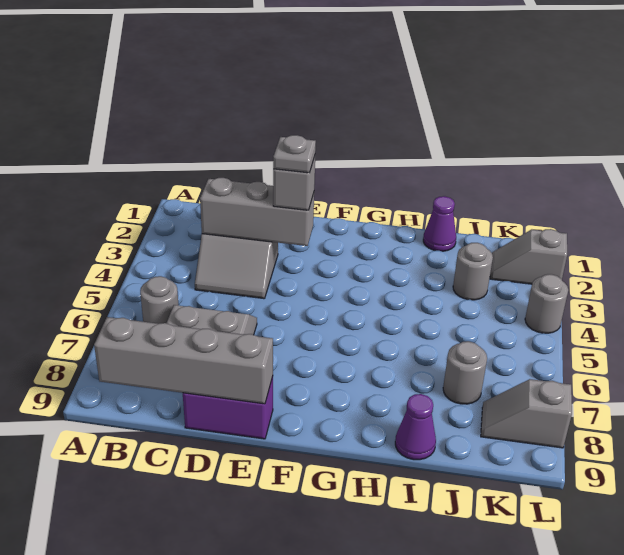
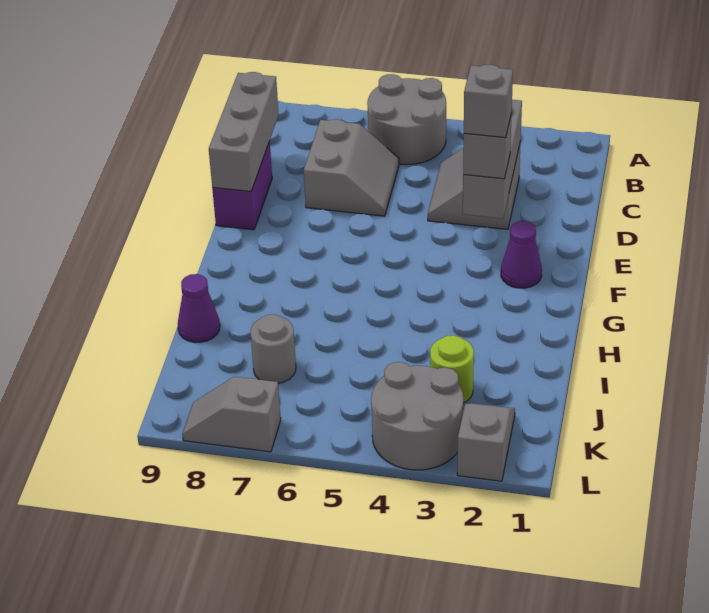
grey round brick B6 level 1 -> grey round brick A5:B6 level 1
grey brick B9:E9 level 2 -> grey brick C9:E9 level 2
grey plate E3 level 4 -> grey brick E3 level 4
purple cone I1 level 1 -> purple cone F2 level 1
grey round brick J3 level 1 -> lime round brick J3 level 1
grey slope K8:L8 level 1 top L -> grey slope L7:L8 level 1 top 7
grey round brick L4 level 1 -> grey round brick K3:L4 level 1

